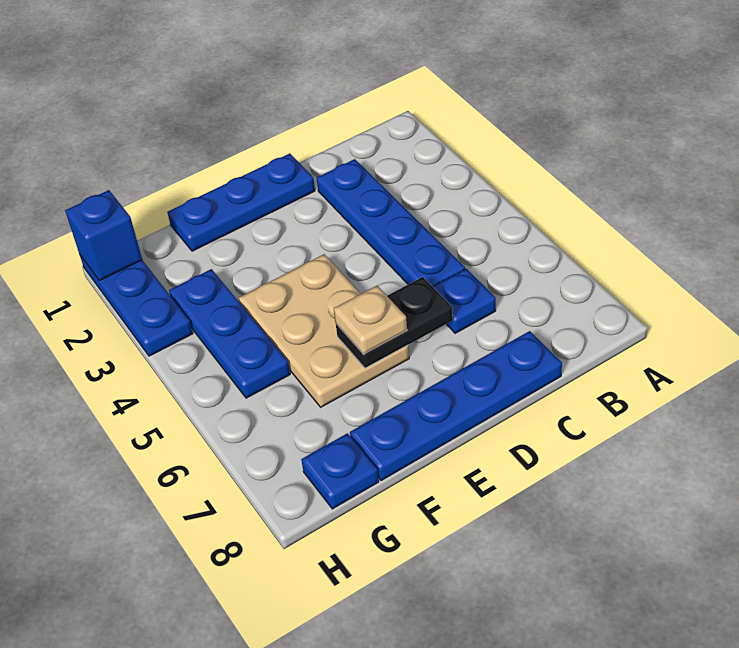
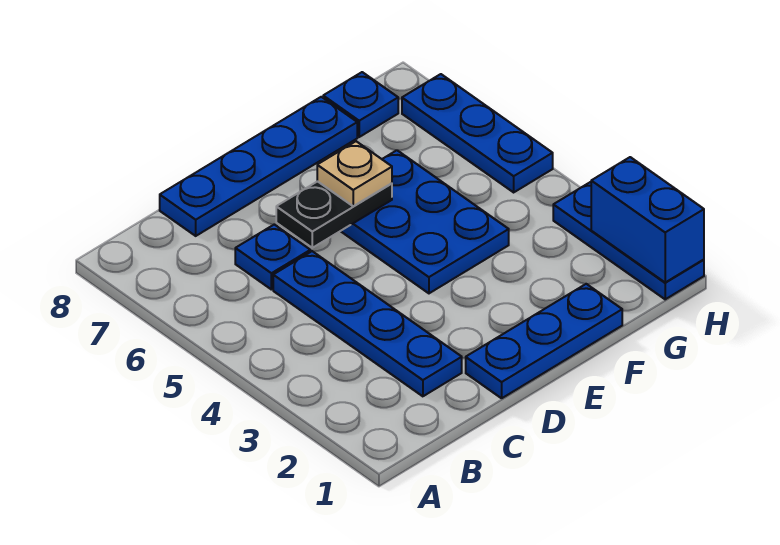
tan plate E4:F6 level 1 -> blue plate E4:F6 level 1
blue plate G3:G5 level 1 -> blue plate H5:H7 level 1
blue brick H1 level 2 -> blue brick H1:H2 level 2

